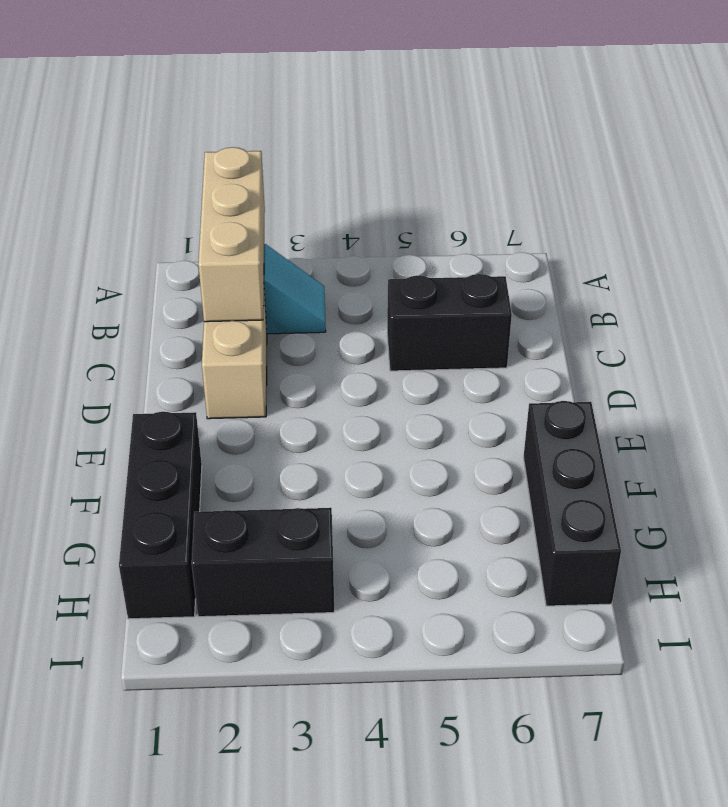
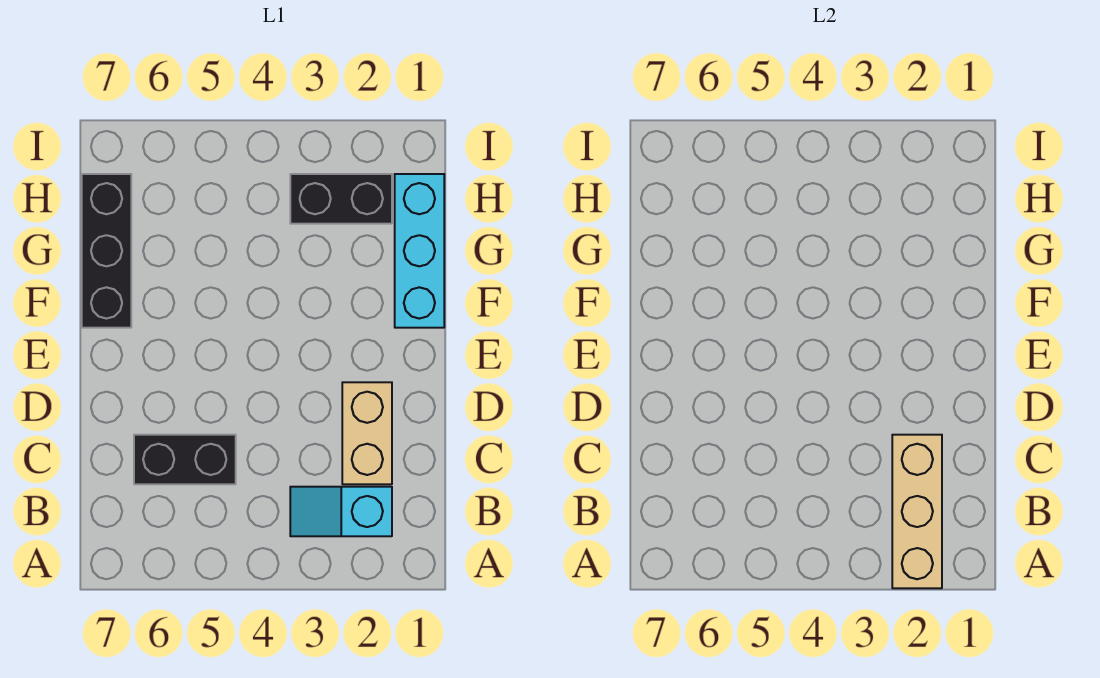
black brick F1:H1 level 1 -> cyan brick F1:H1 level 1

